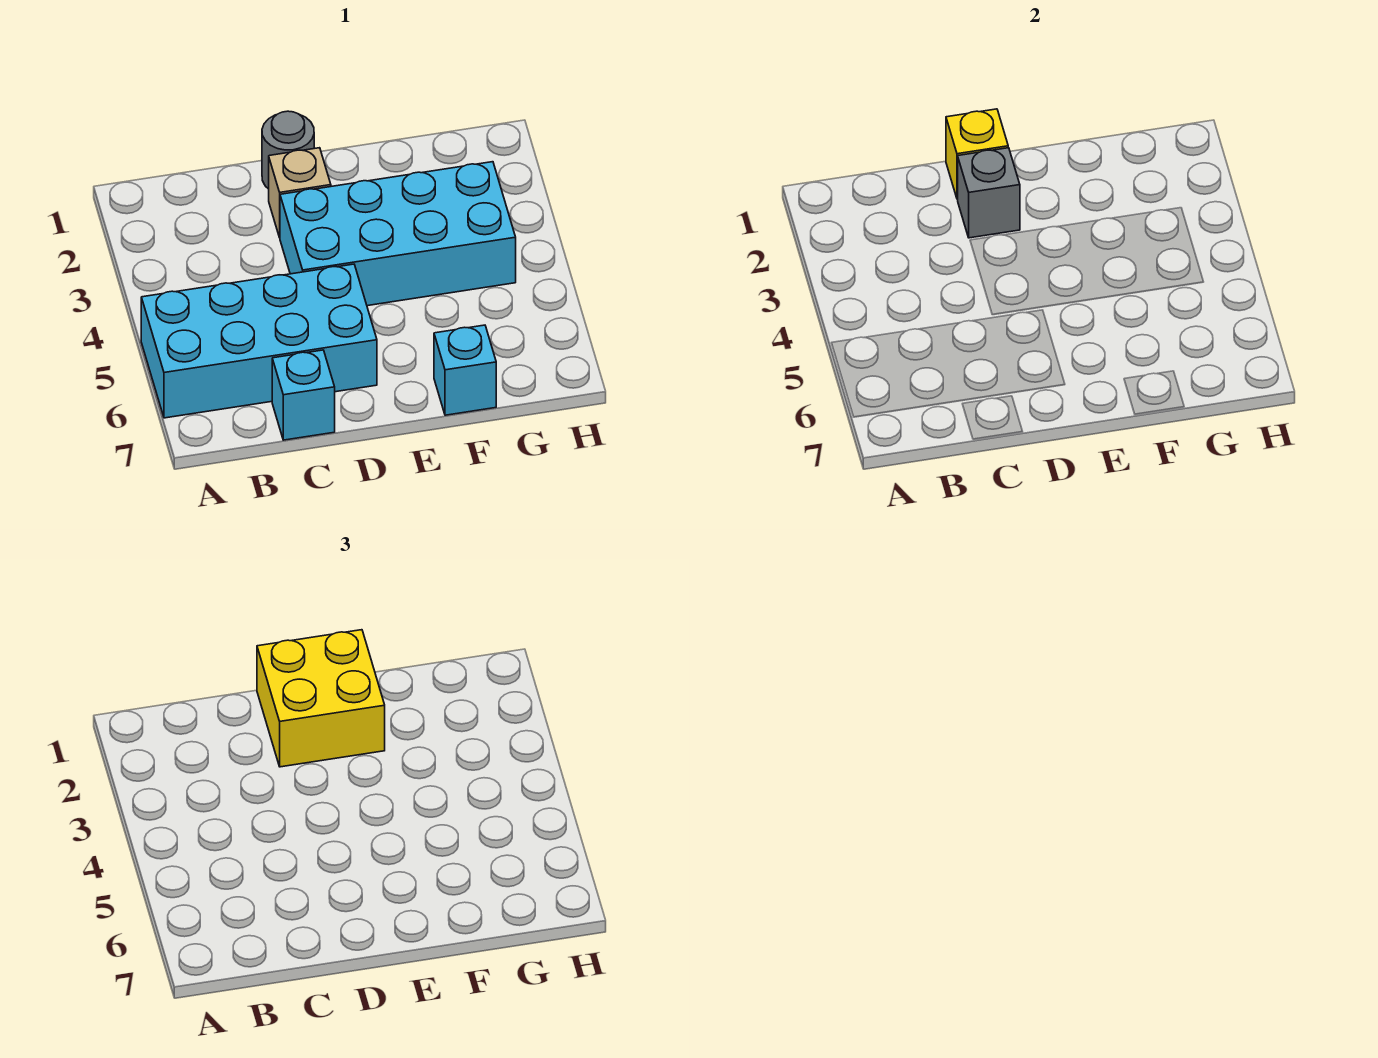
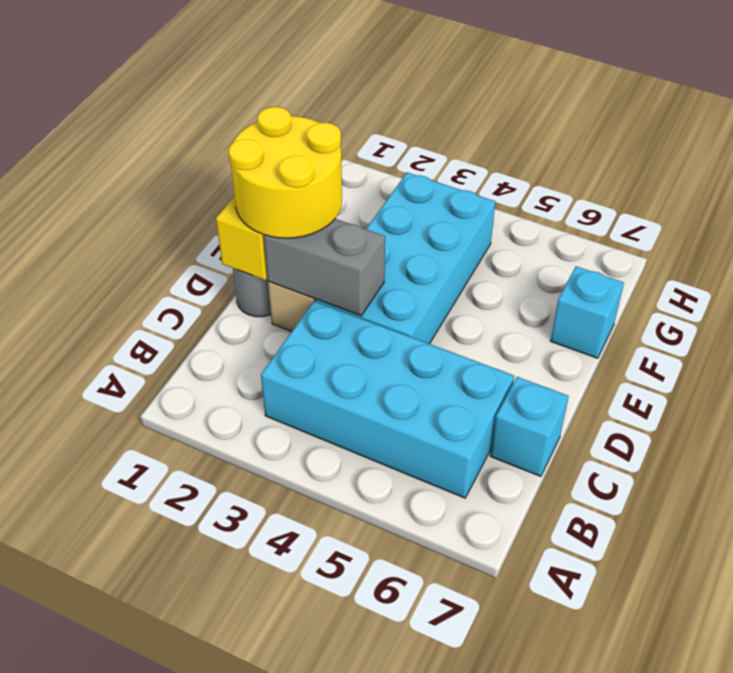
cyan brick A5:D6 level 1 -> cyan brick B3:C6 level 1
yellow brick D1:E2 level 3 -> yellow round brick D1:E2 level 3
grey brick D2 level 2 -> grey brick D2:D3 level 2

